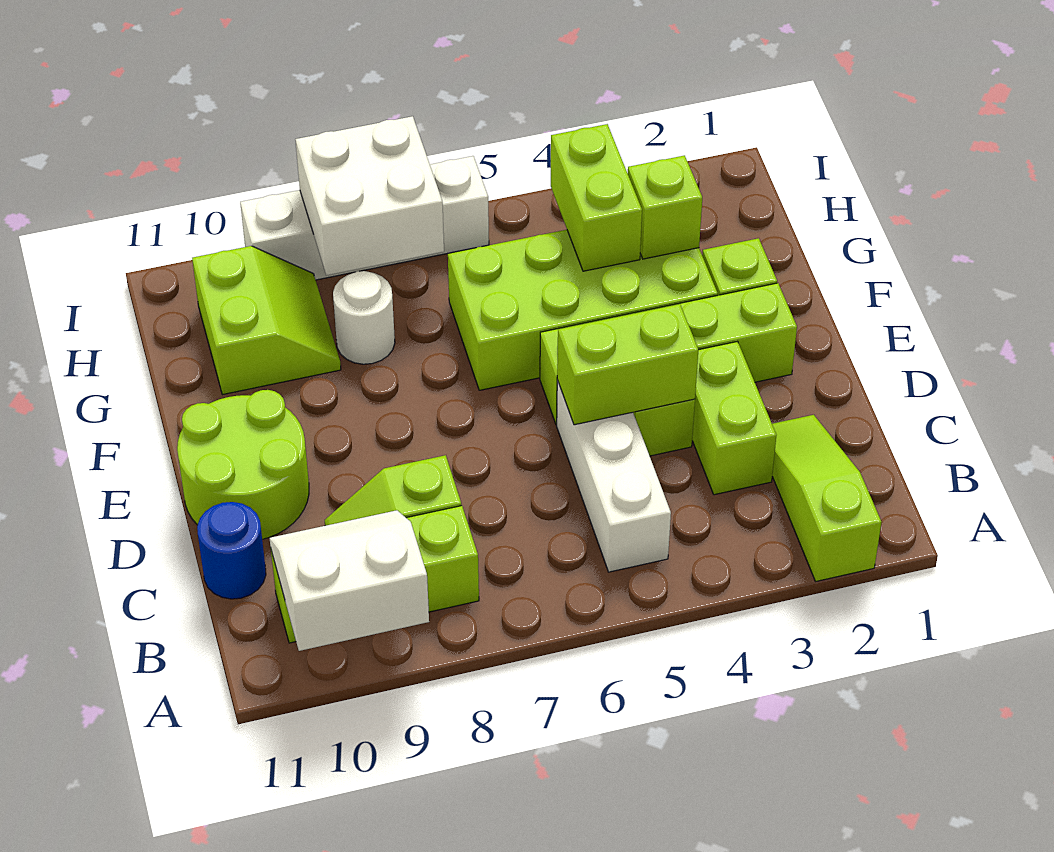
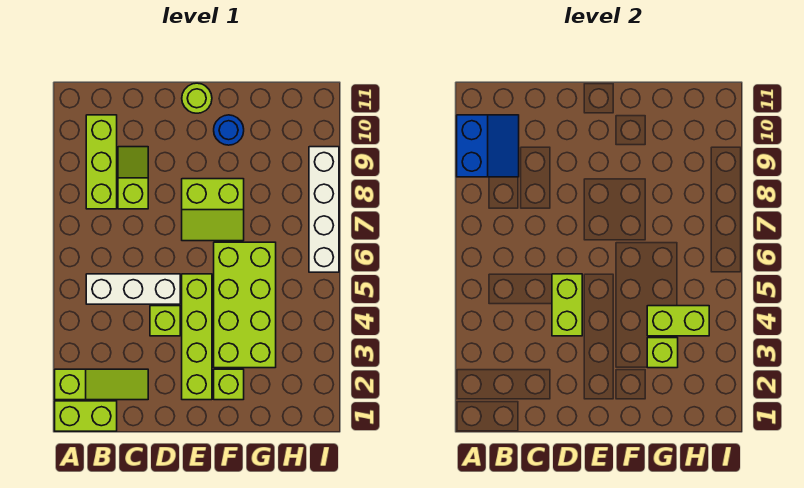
white slope A9:B10 level 2 top A -> blue slope A9:B10 level 2 top A
lime brick C3:D3 level 1 -> lime brick A1:B1 level 1
blue round brick C11 level 1 -> blue round brick F10 level 1
lime round brick D10:E11 level 1 -> lime round brick E11 level 1
white round brick G8 level 1 -> none
lime slope G9:H10 level 1 top 10 -> lime slope E7:F8 level 1 top 8
white brick H7:I8 level 2 -> none

